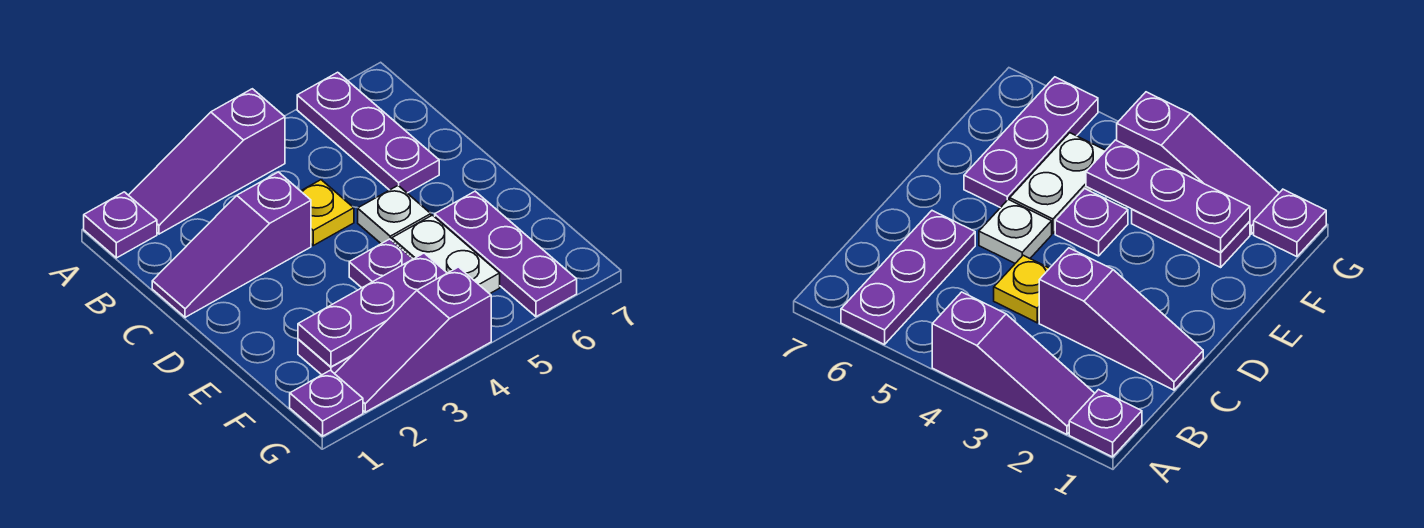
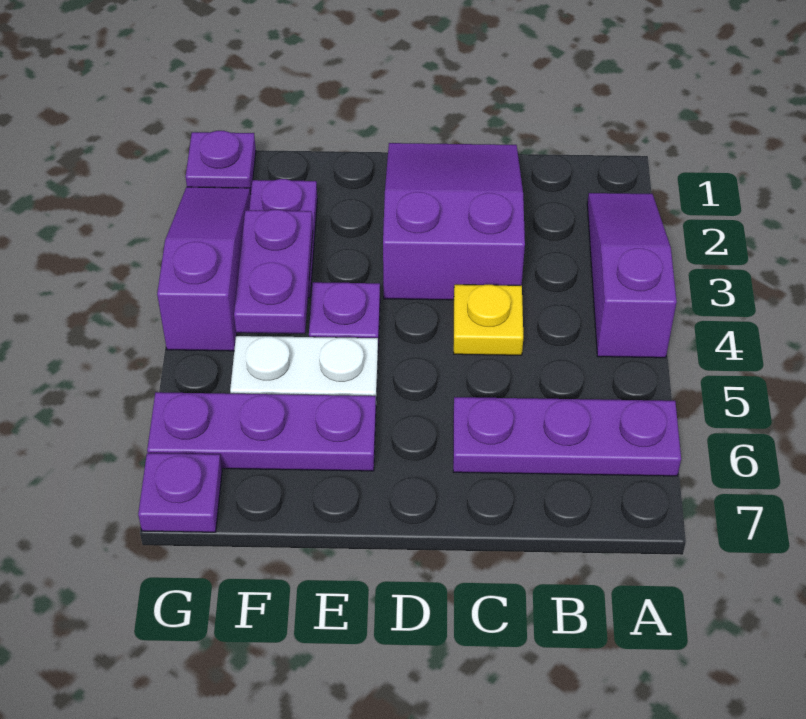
purple plate A1 level 1 -> purple plate G7 level 1
purple slope C1:C3 level 1 top 3 -> purple slope C1:D3 level 1 top 3
white plate D5 level 1 -> none
purple plate F2:F4 level 2 -> purple plate F3:F4 level 2

